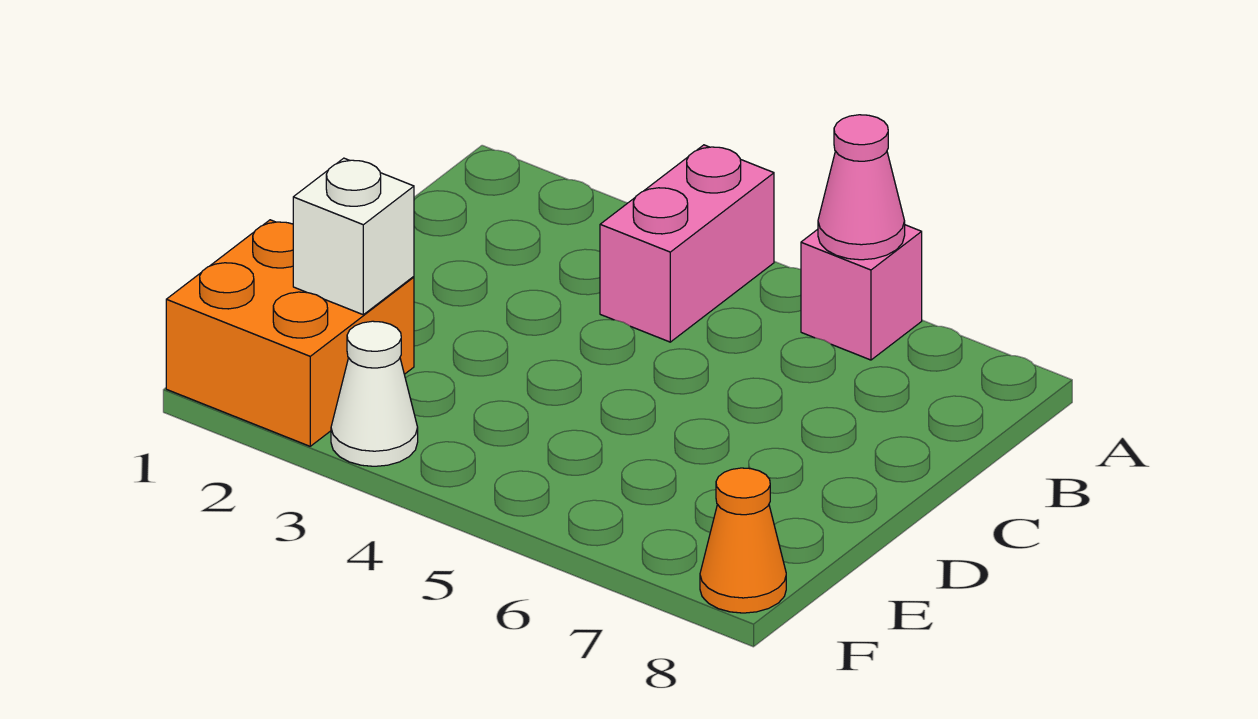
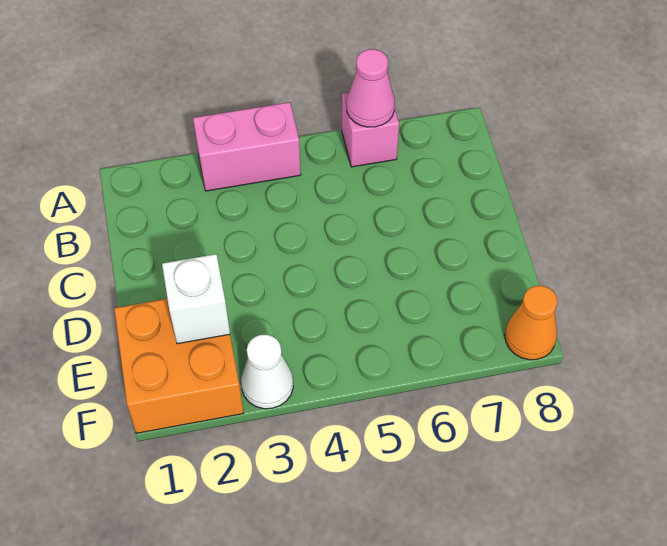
pink brick A4:B4 level 1 -> pink brick A3:A4 level 1

